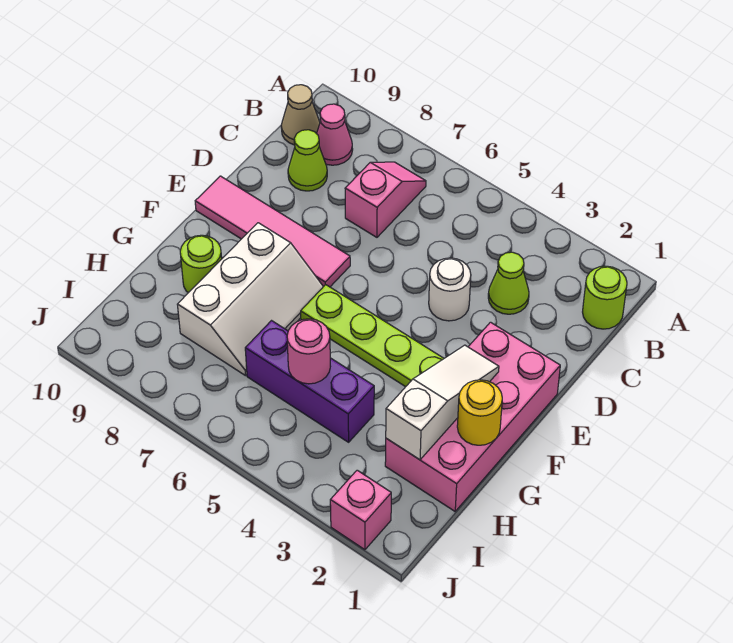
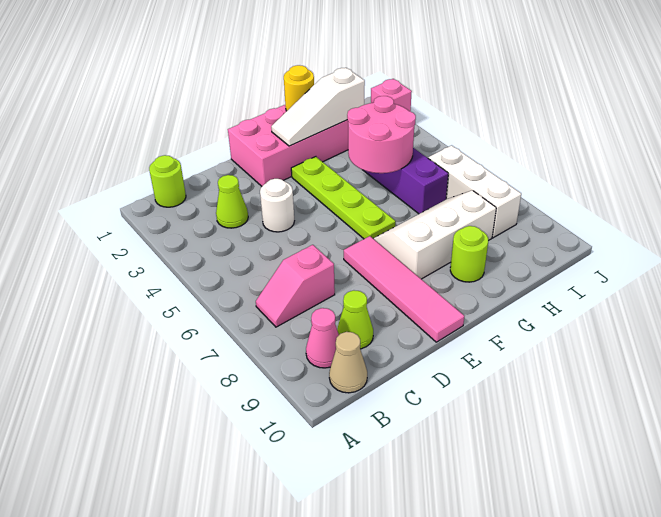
pink round brick H5 level 2 -> pink round brick G4:H5 level 2
none -> white brick I6:I8 level 1

